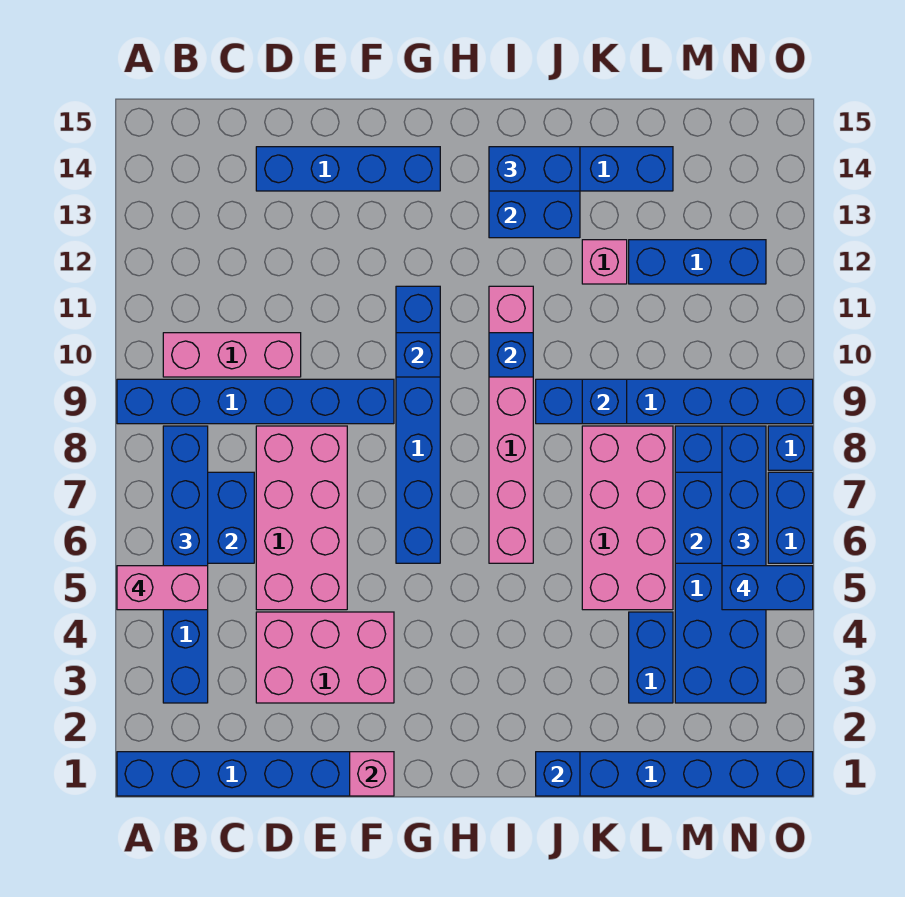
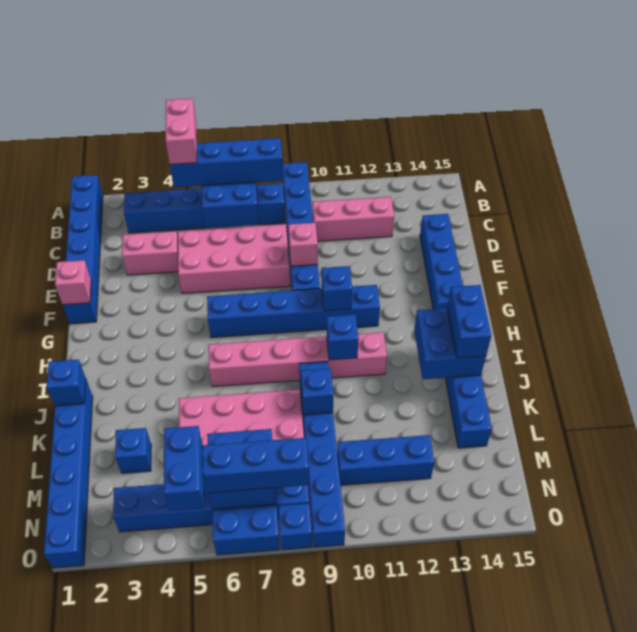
pink brick B10:D10 level 1 -> pink brick C10:C12 level 1
pink brick D3:F4 level 1 -> pink brick D3:D4 level 1
pink brick K12 level 1 -> pink brick E9 level 2
blue brick L3:L4 level 1 -> blue brick L3 level 1
blue brick L12:N12 level 1 -> blue brick M10:M12 level 1
blue brick M3:N8 level 1 -> blue brick N3:N8 level 1

